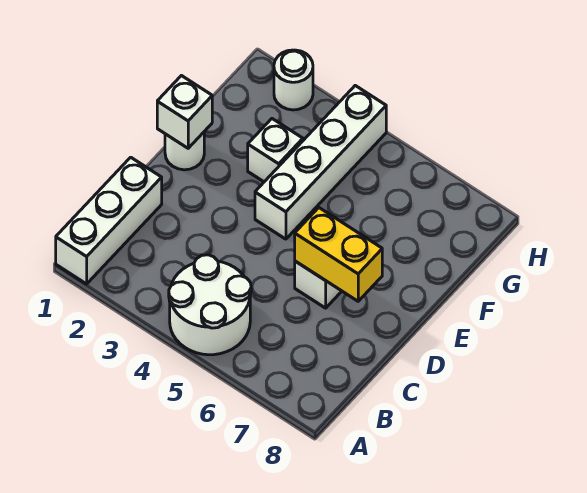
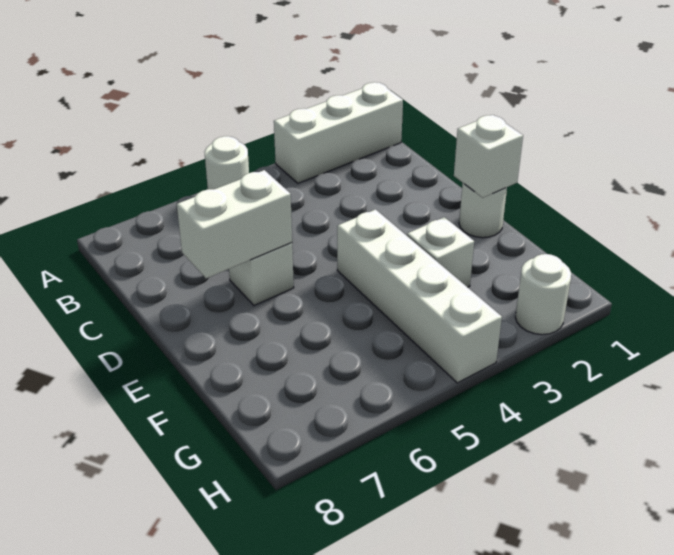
white brick A1:C1 level 1 -> white brick A1:A3 level 1
white round brick A4:B5 level 1 -> white round brick A5 level 1
yellow brick D6:D7 level 2 -> white brick D6:D7 level 2

